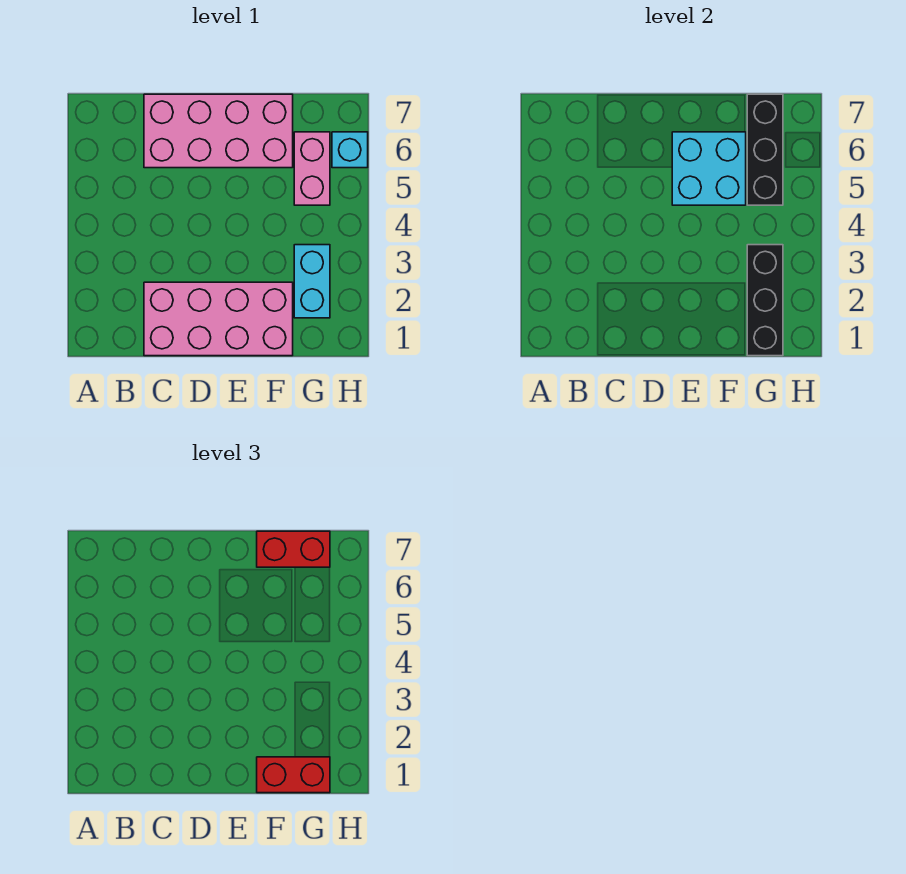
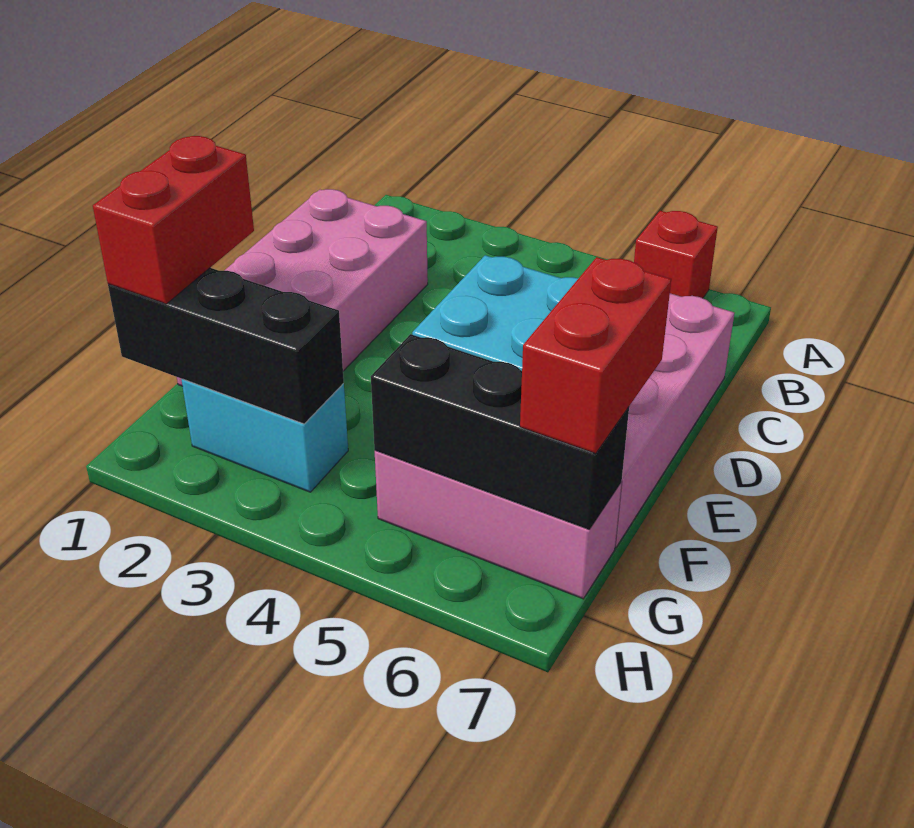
none -> red brick A6 level 1
pink brick G5:G6 level 1 -> pink brick G5:G7 level 1
cyan brick H6 level 1 -> none

